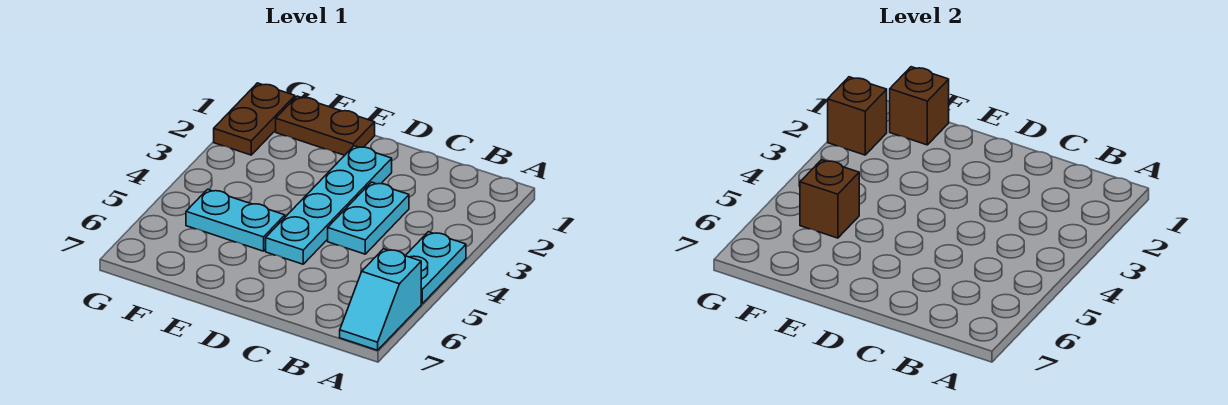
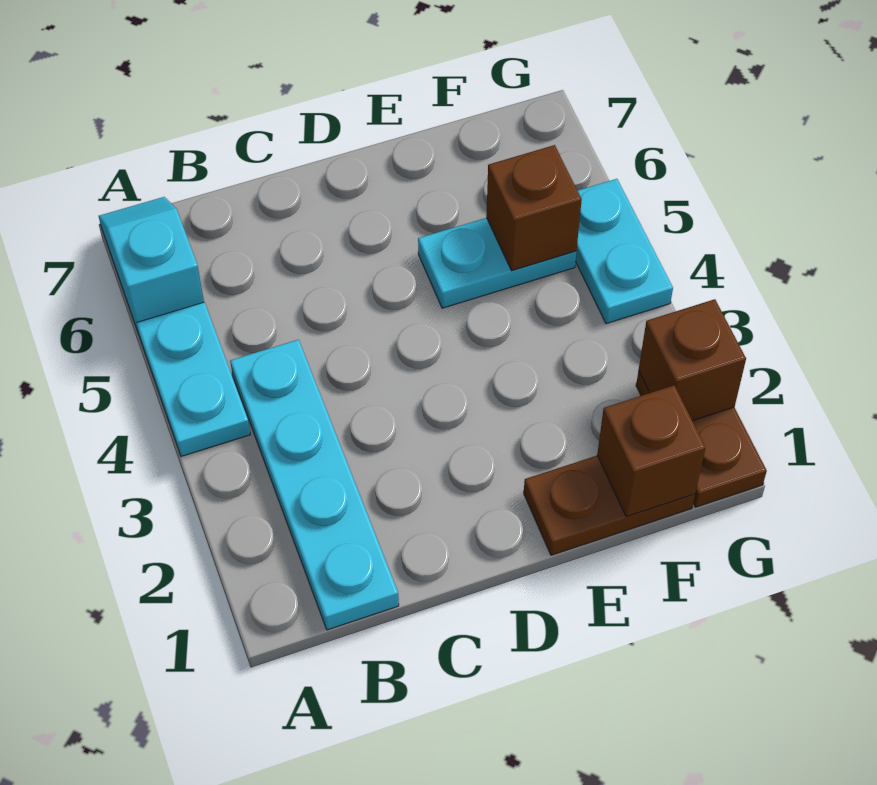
cyan plate C3:C4 level 1 -> cyan plate G4:G5 level 1
cyan plate D2:D5 level 1 -> cyan plate B1:B4 level 1

